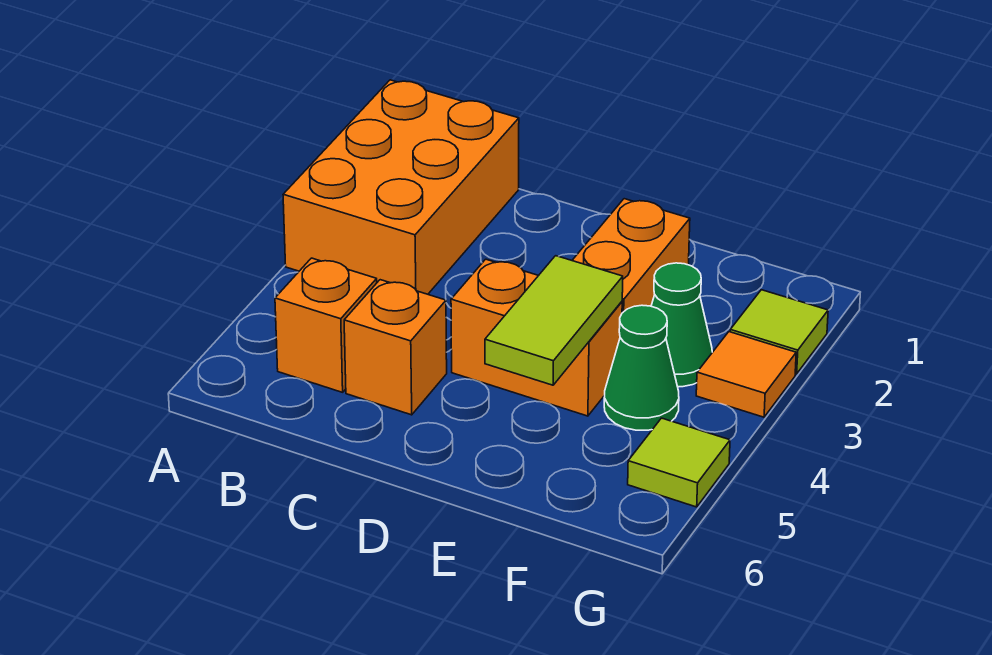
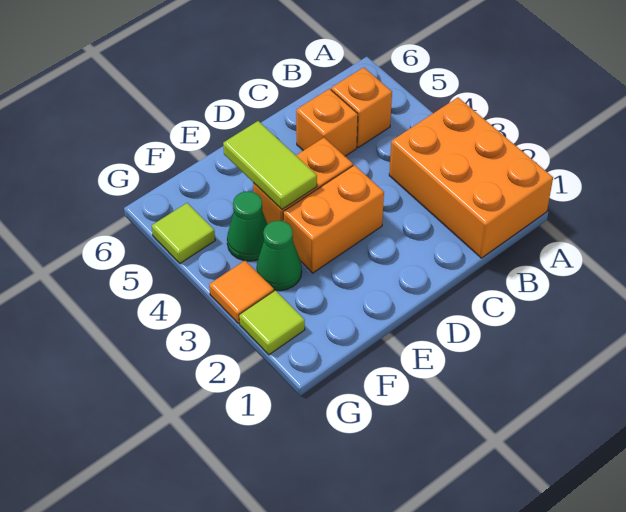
orange brick E2:E3 level 1 -> orange brick D3:E3 level 1

